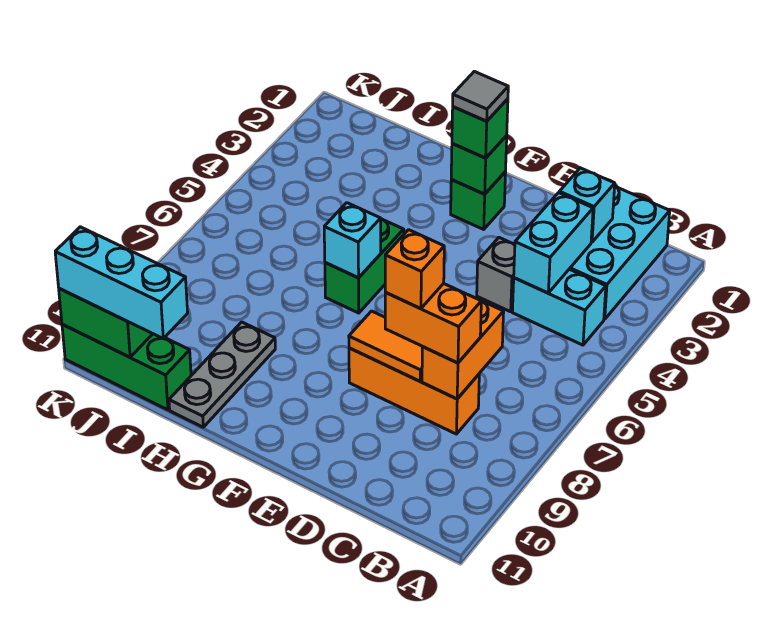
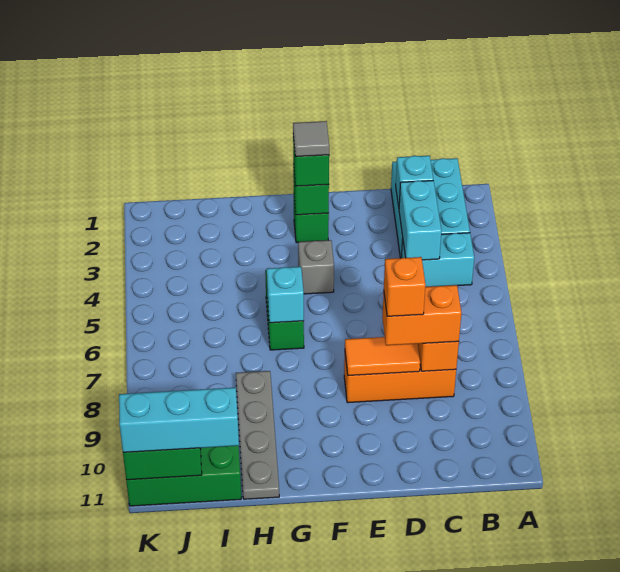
grey brick D4 level 1 -> grey brick F4 level 1
grey plate H9:H11 level 1 -> grey plate H8:H11 level 1

